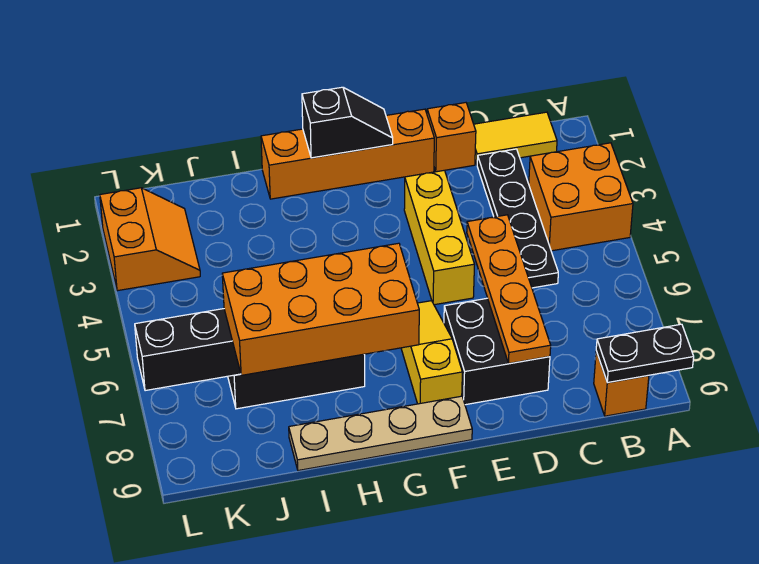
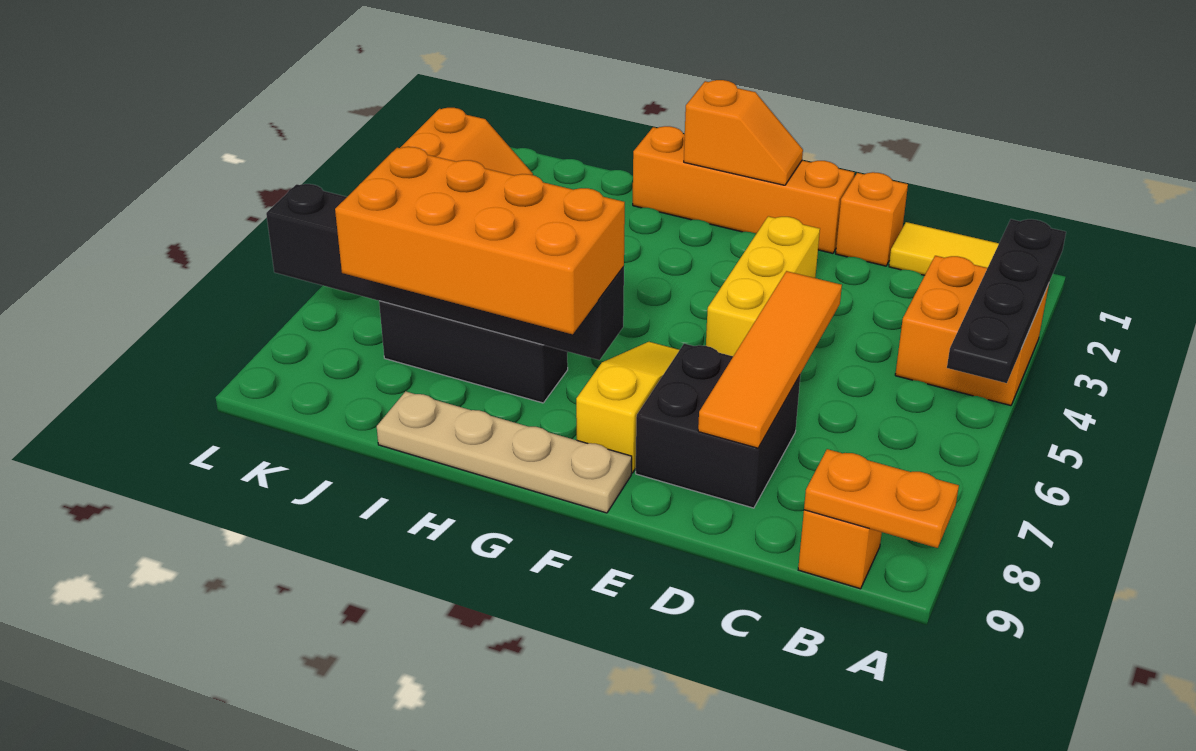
black plate A9:B9 level 2 -> orange plate A9:B9 level 2
black plate C2:C5 level 1 -> black plate A2:A5 level 2
orange plate D5:D8 level 2 -> orange tile D5:D8 level 2
black slope F1:G1 level 2 top G -> orange slope F1:G1 level 2 top G

